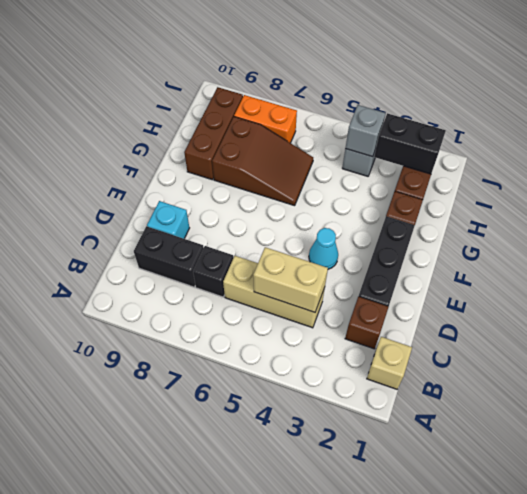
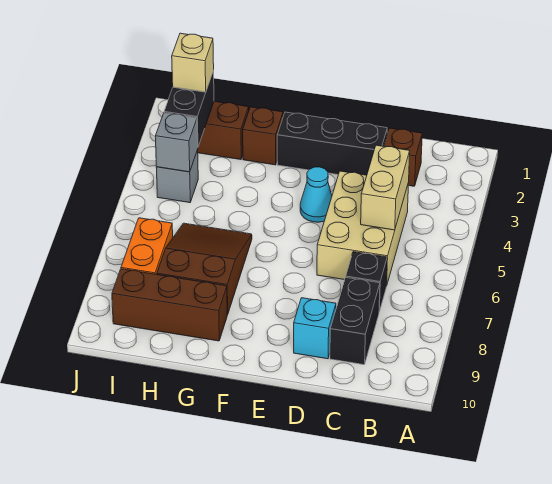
tan brick B1 level 1 -> tan brick I2 level 3
tan brick C4:C6 level 1 -> tan brick C4:D6 level 1

